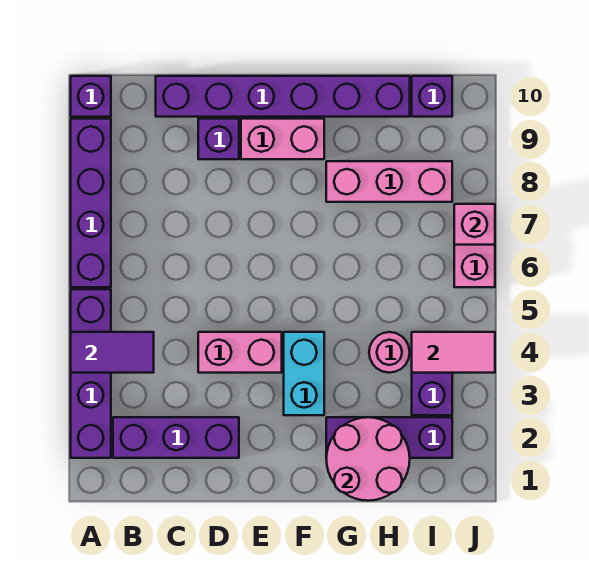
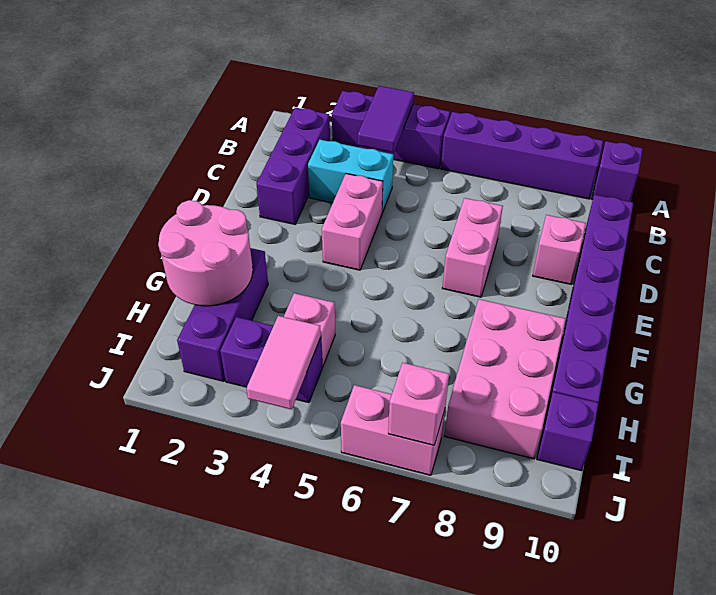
purple brick A2:A5 level 1 -> purple brick A3:A5 level 1
purple brick D9 level 1 -> pink brick D9 level 1
pink brick E9:F9 level 1 -> pink brick D7:E7 level 1
cyan brick F3:F4 level 1 -> cyan brick C3:C4 level 1
pink brick G8:I8 level 1 -> pink brick G8:I9 level 1
pink round brick H4 level 1 -> pink brick H4 level 1

